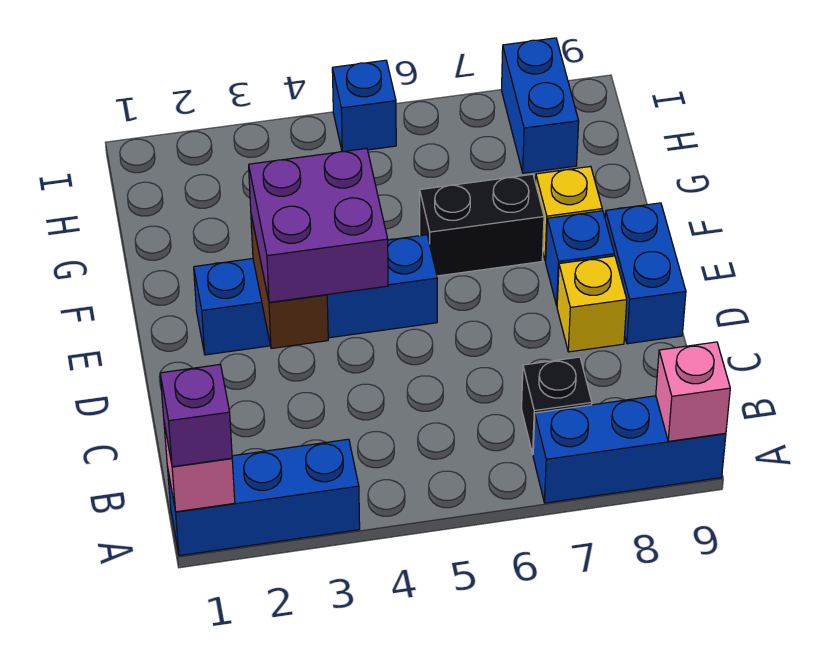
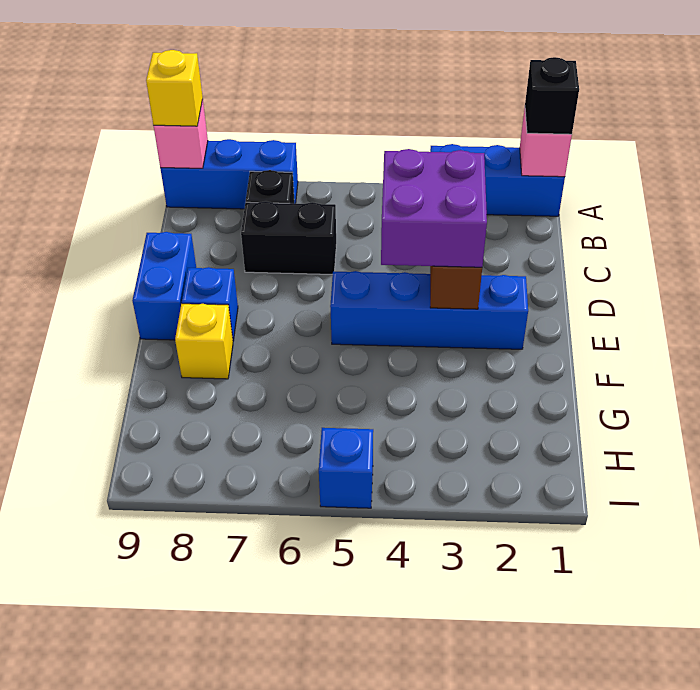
purple brick A1 level 3 -> black brick A1 level 3
yellow brick D8 level 1 -> yellow brick A9 level 3
black brick F6:F7 level 1 -> black brick C6:C7 level 1
blue brick H8:I8 level 1 -> none

